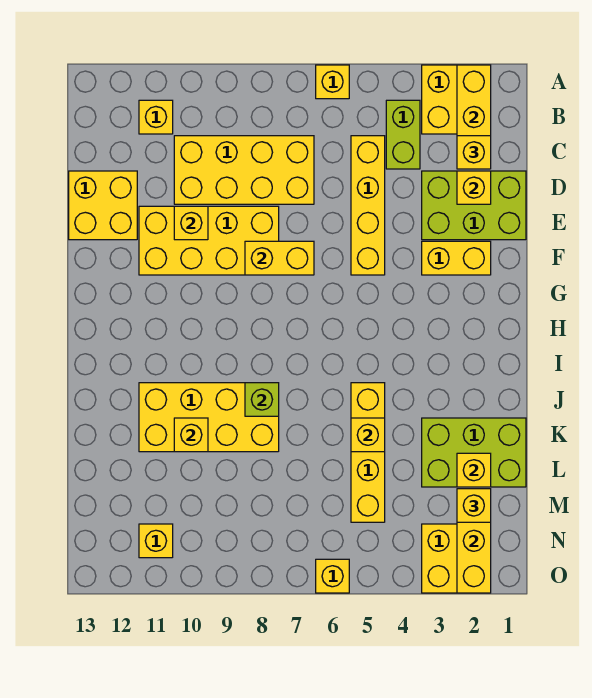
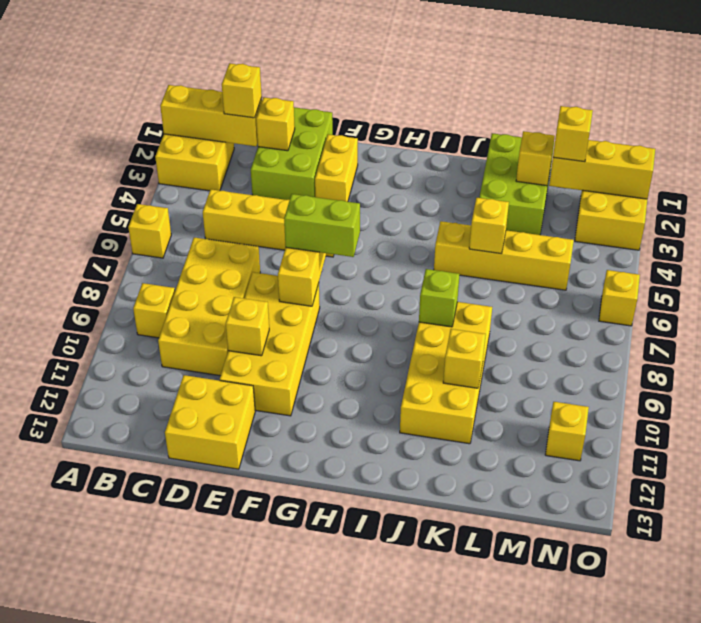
lime brick B4:C4 level 1 -> lime brick F7:G7 level 3
yellow brick B11 level 1 -> yellow brick B9 level 1

